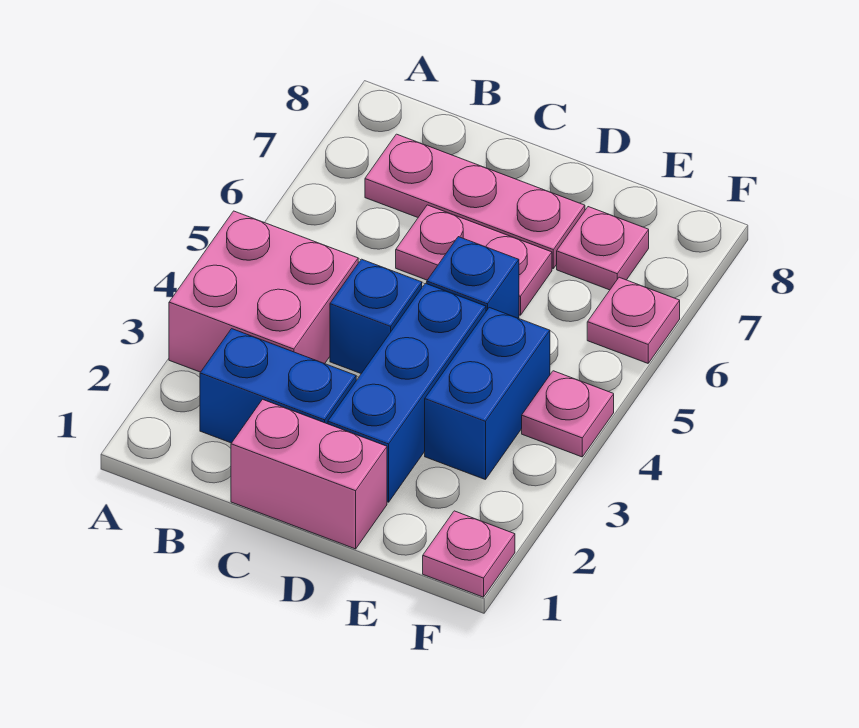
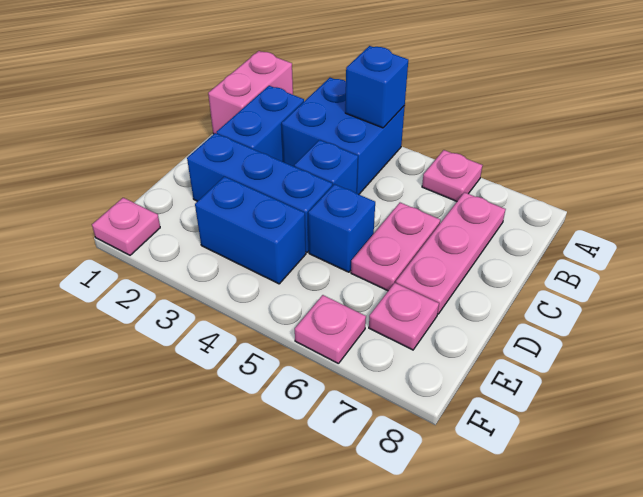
pink brick A3:B4 level 1 -> blue brick A3:B4 level 1
none -> blue brick A4 level 2
pink brick C1:D1 level 1 -> pink brick A1:B1 level 1
pink plate F4 level 1 -> pink plate A6 level 1

